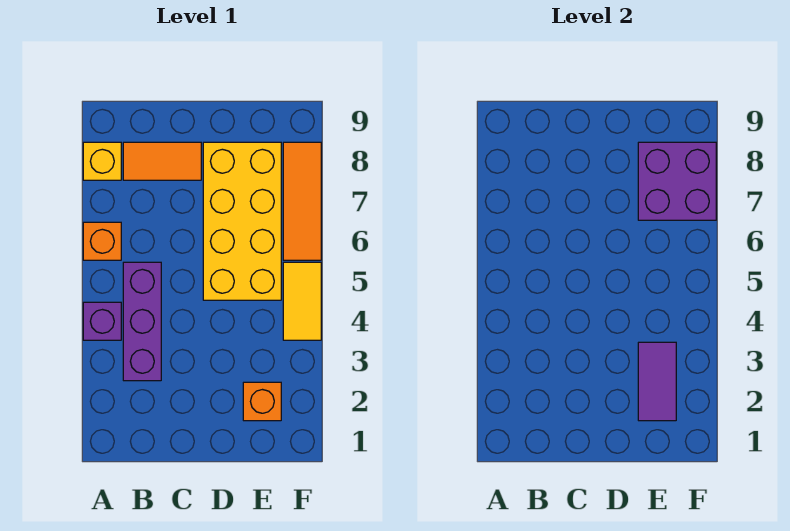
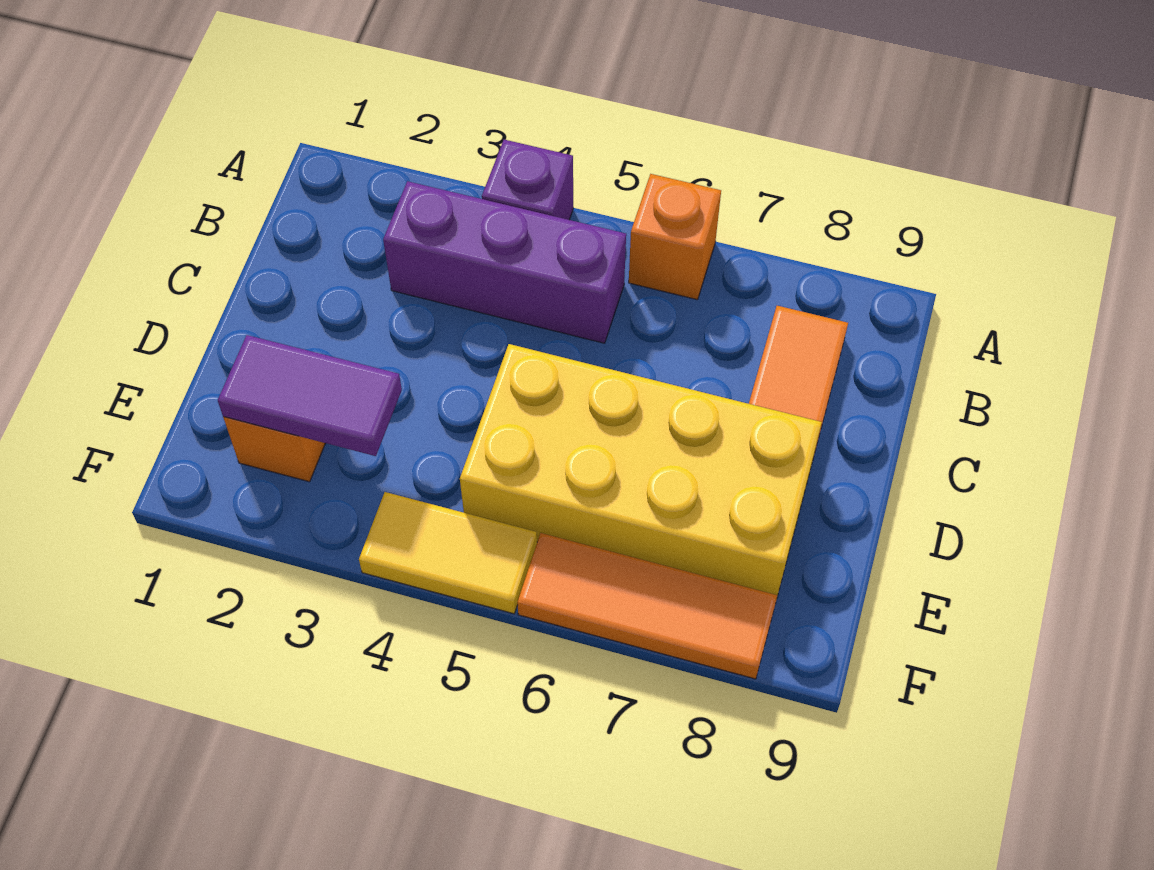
yellow brick A8 level 1 -> none
purple brick E7:F8 level 2 -> none

